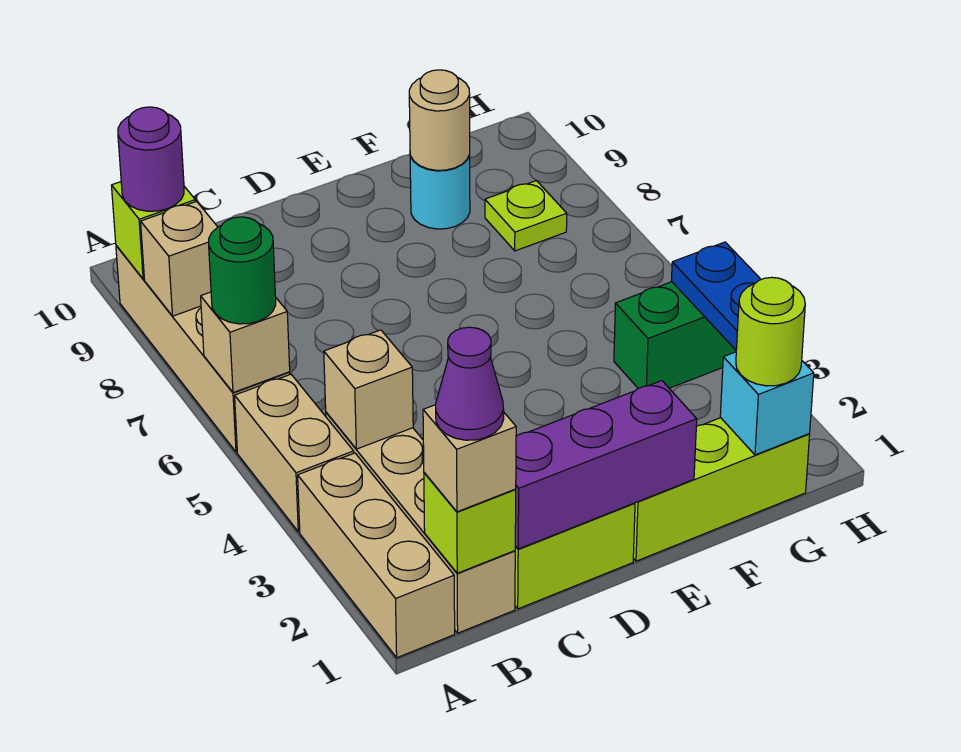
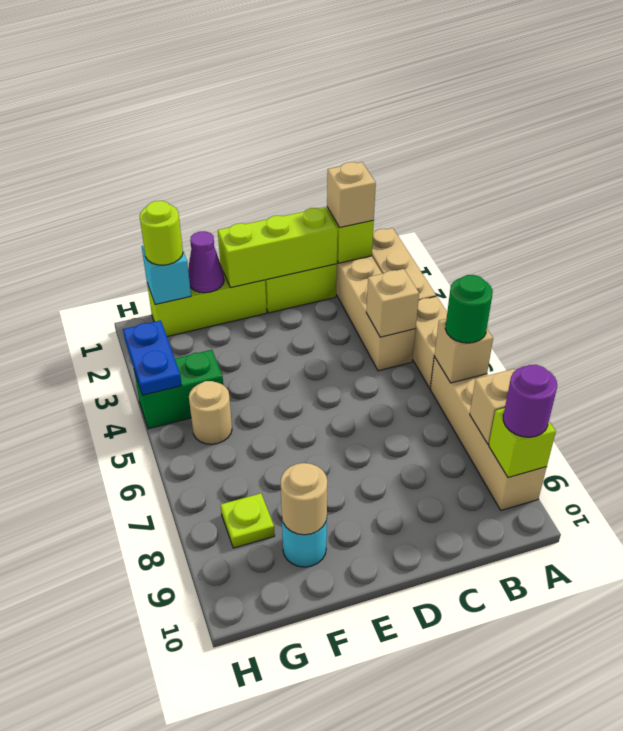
purple cone B1 level 4 -> purple cone F1 level 2
purple brick C1:E1 level 2 -> lime brick C1:E1 level 2
none -> tan round brick G5 level 1

